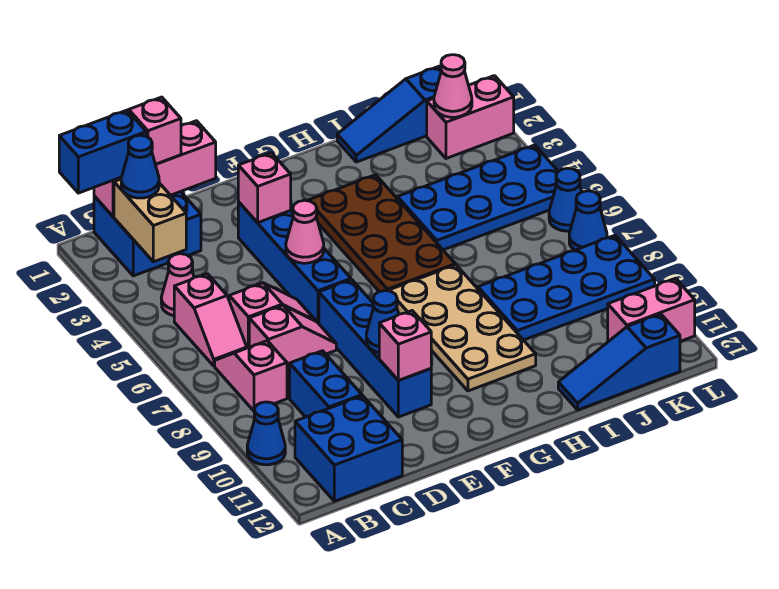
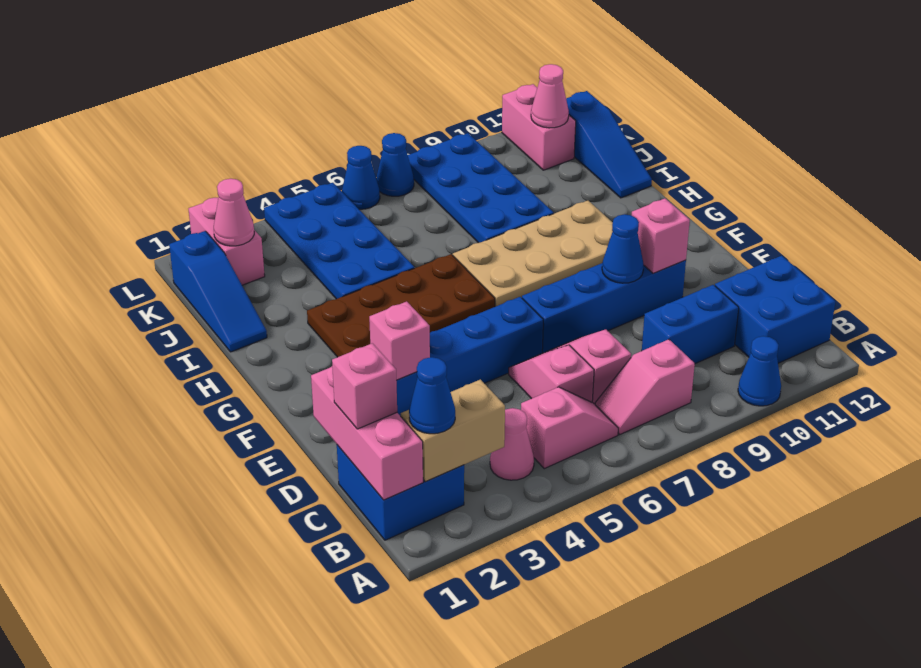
blue brick A1:B1 level 3 -> none
pink cone E5 level 2 -> pink cone K11 level 2

